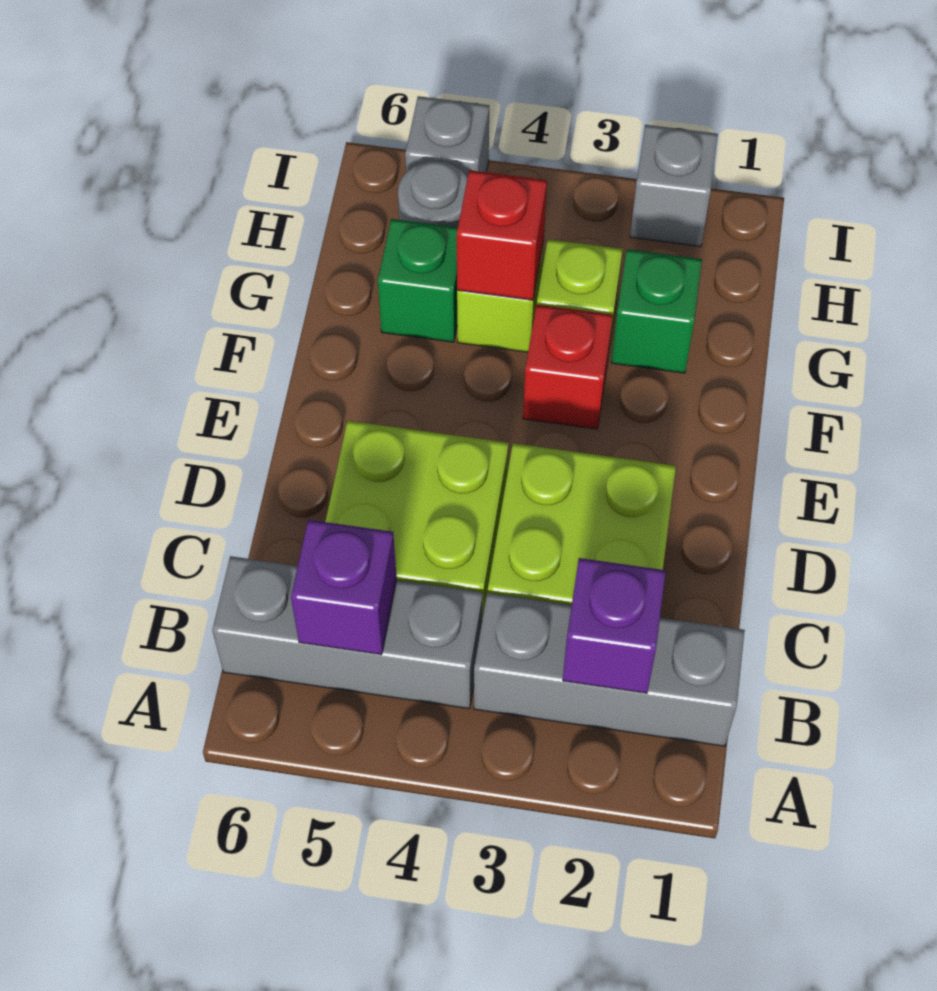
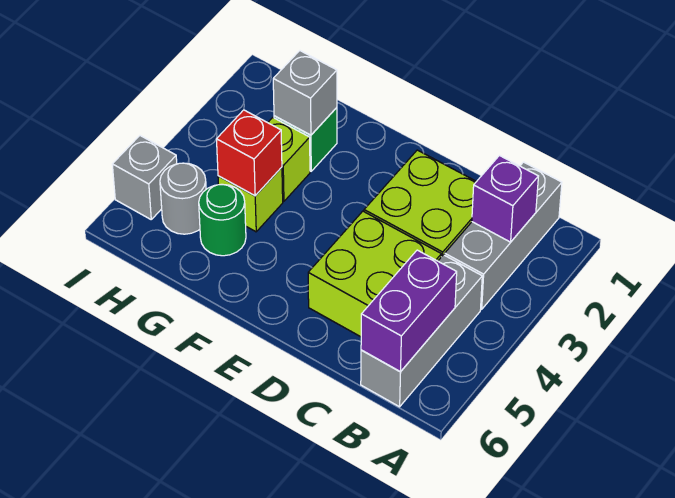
purple brick B5 level 2 -> purple brick B5:B6 level 2
red brick F3 level 1 -> none
green brick G5 level 1 -> green round brick G5 level 1
grey brick I2 level 1 -> grey brick G2 level 2

